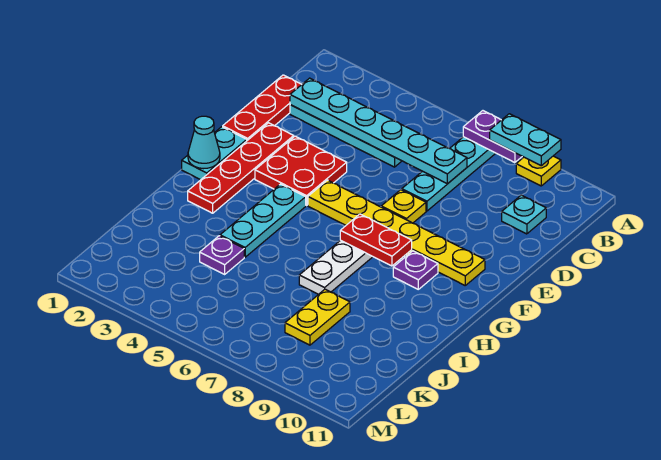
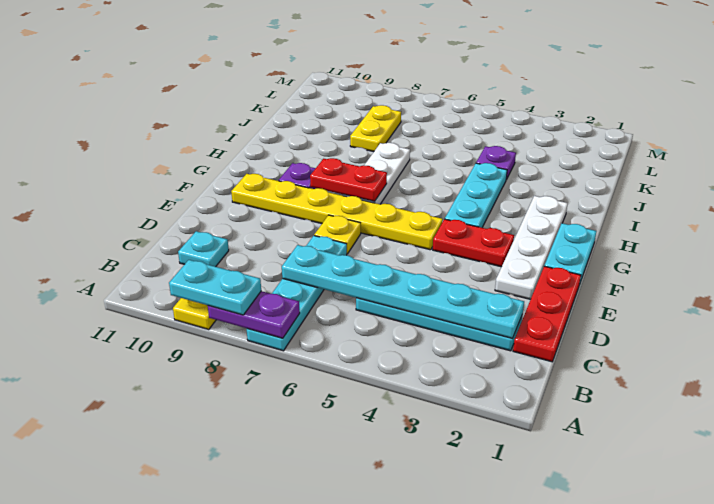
red plate E2:H2 level 1 -> white plate E2:H2 level 1
red plate E3:F4 level 1 -> red plate F3:F4 level 1
cyan cone G1 level 2 -> none

